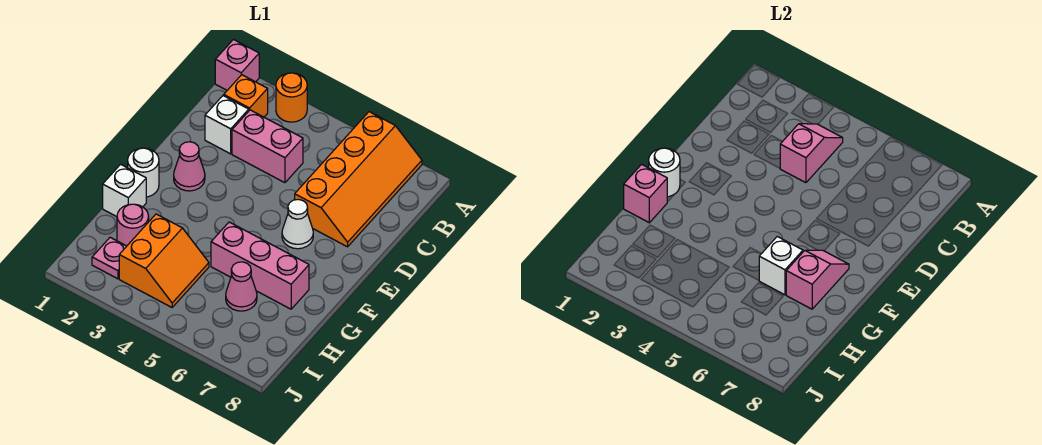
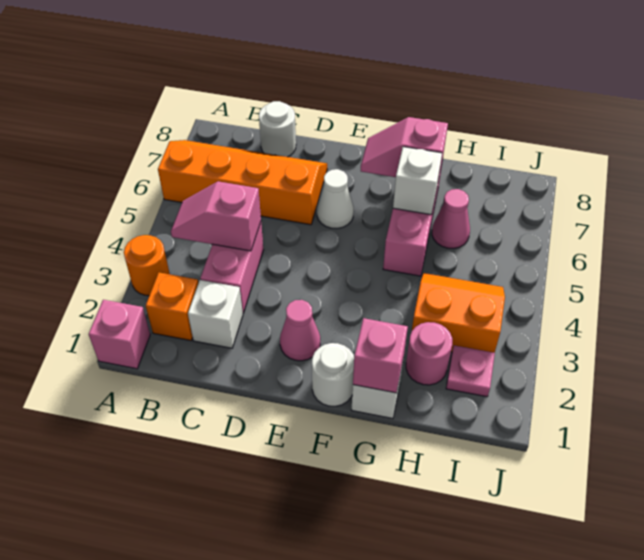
white round brick F1 level 2 -> white round brick C8 level 1

